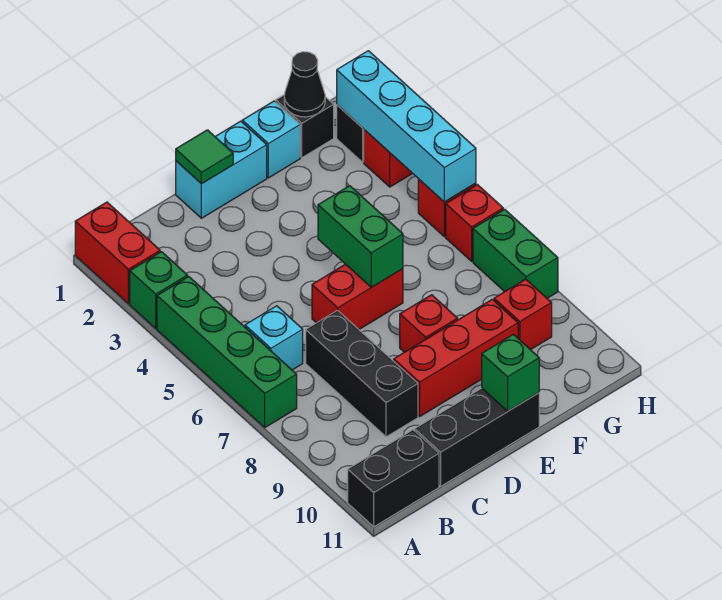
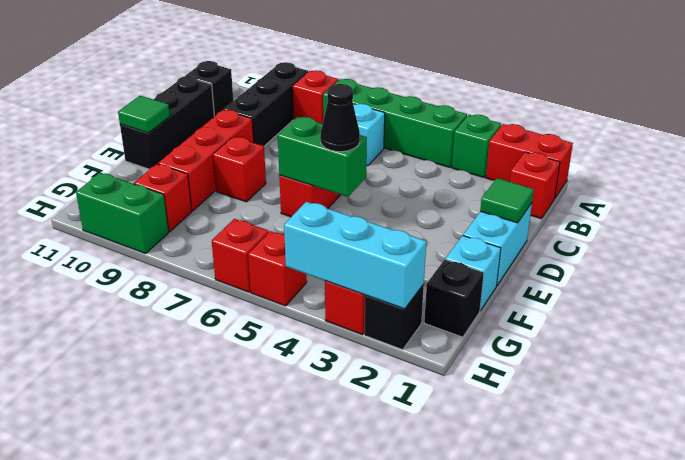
none -> red brick A8 level 1
black brick A11:B11 level 1 -> black brick B11 level 1
none -> red brick B1 level 1
black brick C7:C9 level 1 -> black brick A9:C9 level 1
green brick E11 level 2 -> green tile E11 level 2
black cone G1 level 2 -> black cone E5 level 3
cyan brick H2:H5 level 2 -> cyan brick H2:H4 level 2
green brick H7:H8 level 1 -> green brick H9:H10 level 1

